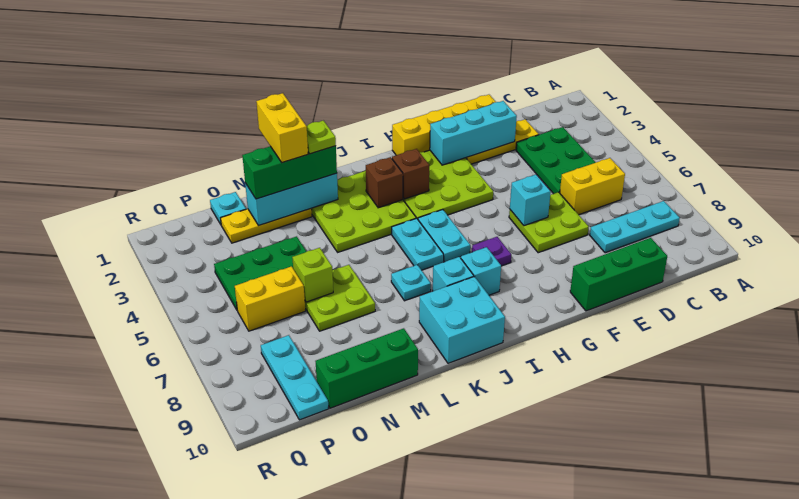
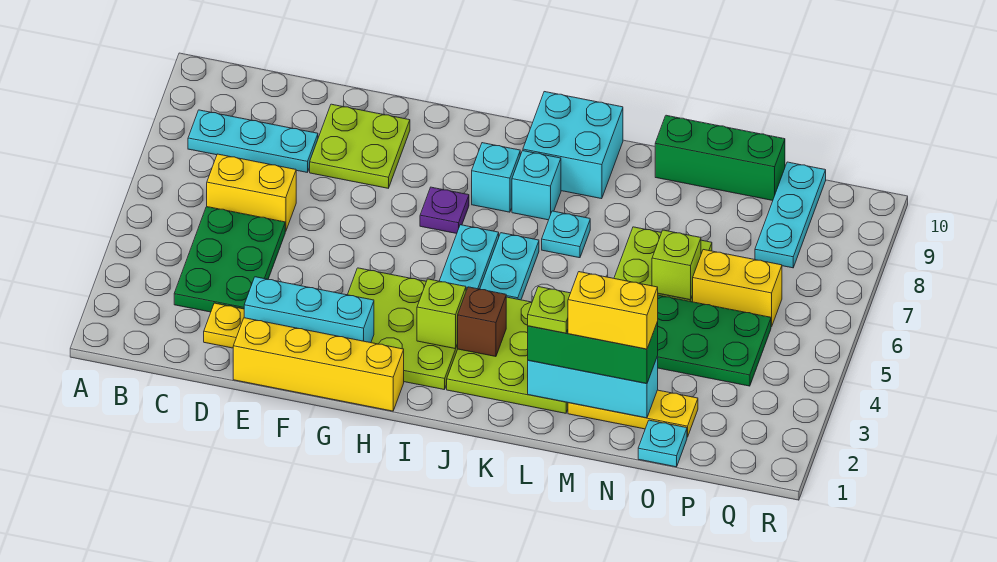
green brick D10:F10 level 1 -> none
lime plate E6:F7 level 1 -> lime plate E8:F9 level 1
cyan brick F6 level 2 -> none
brown brick I3 level 2 -> lime brick I3 level 2
yellow brick M1:M2 level 4 -> yellow brick M2:N2 level 4

